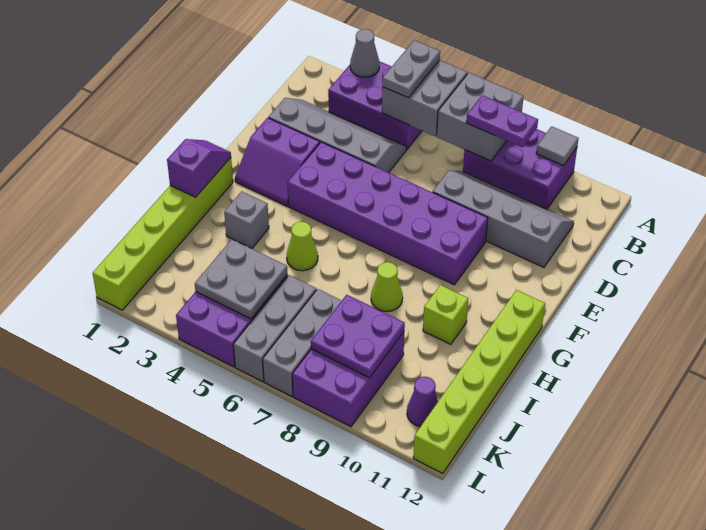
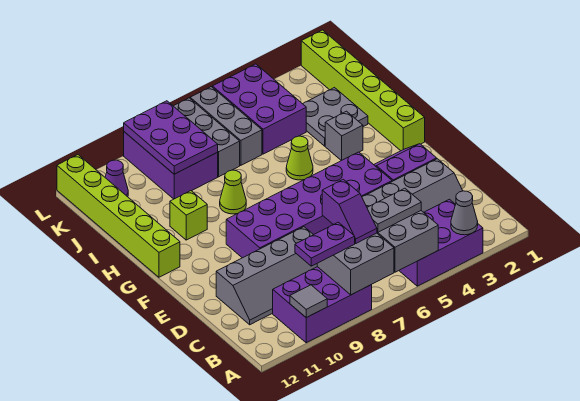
grey plate A5:B5 level 3 -> grey plate B5:B6 level 3
purple slope G1:H1 level 2 top H -> purple slope B7:C7 level 3 top C
grey plate J4:K5 level 2 -> grey plate I2:J3 level 1
purple plate J8:K9 level 2 -> purple plate J8:L9 level 2

